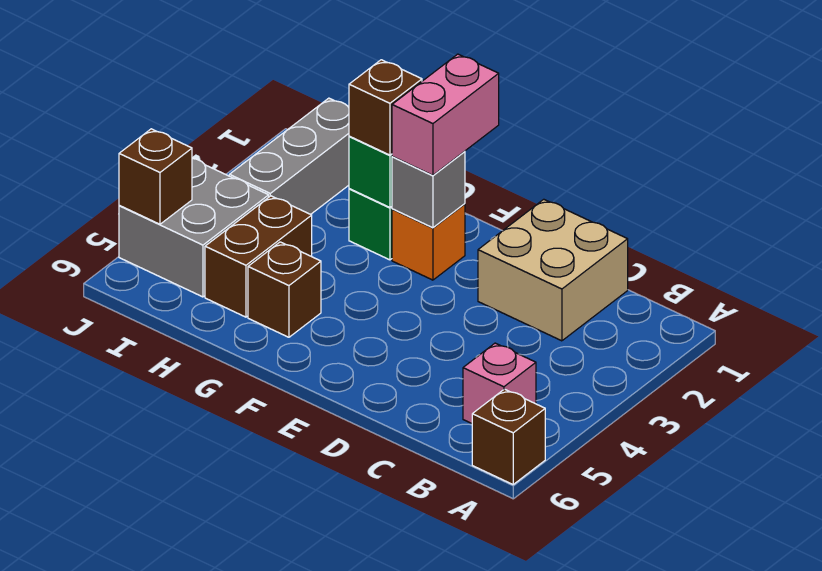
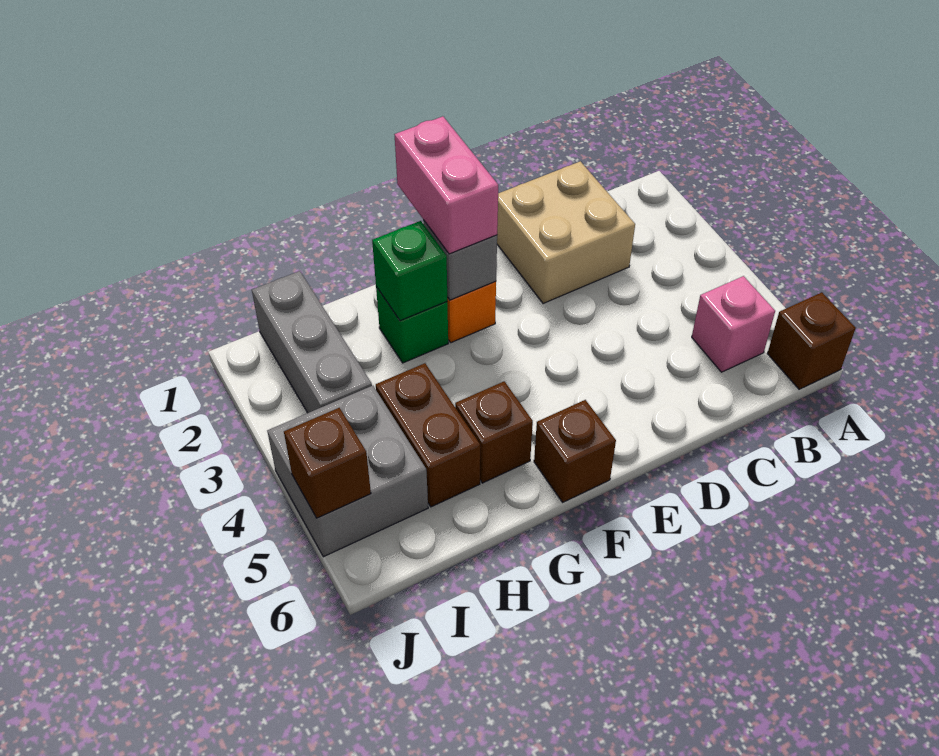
brown brick G2 level 3 -> brown brick F6 level 1

